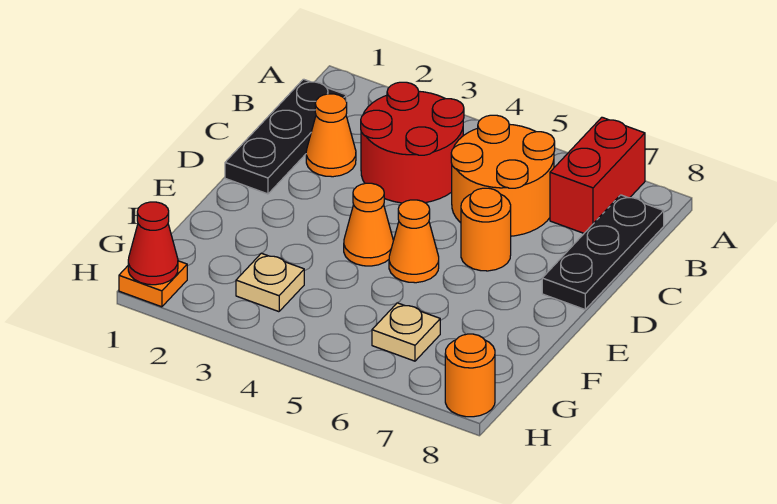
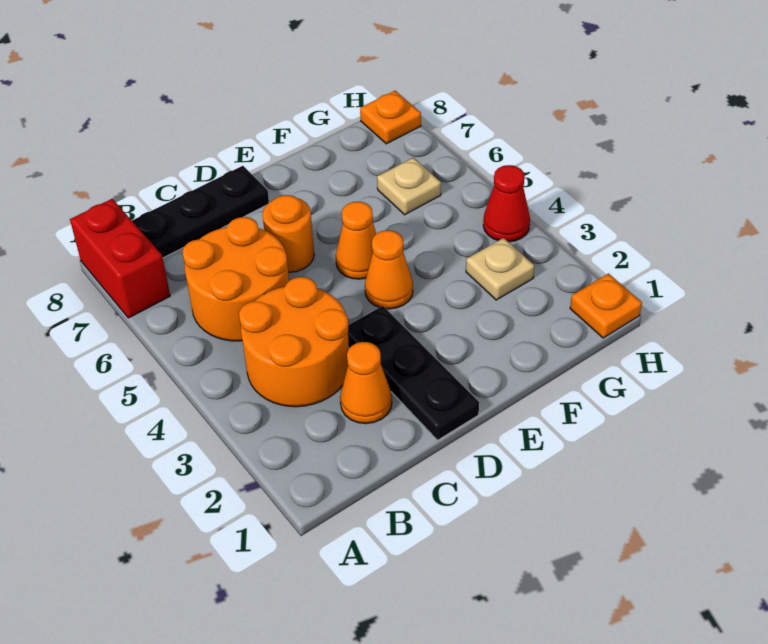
red brick A7:B7 level 1 -> red brick A7:A8 level 1
black plate B1:D1 level 1 -> black plate D1:D3 level 1
red round brick B3:C4 level 1 -> orange round brick B3:C4 level 1
red cone H1 level 2 -> red cone H4 level 1
orange round brick H8 level 1 -> orange plate H8 level 1

